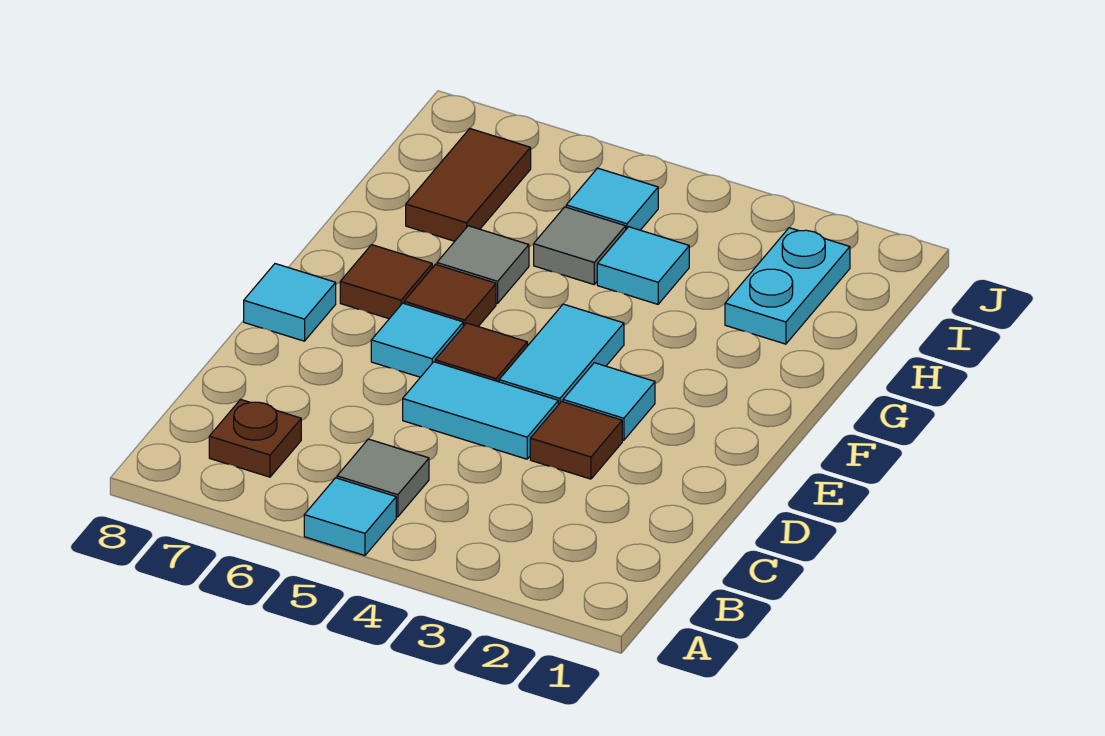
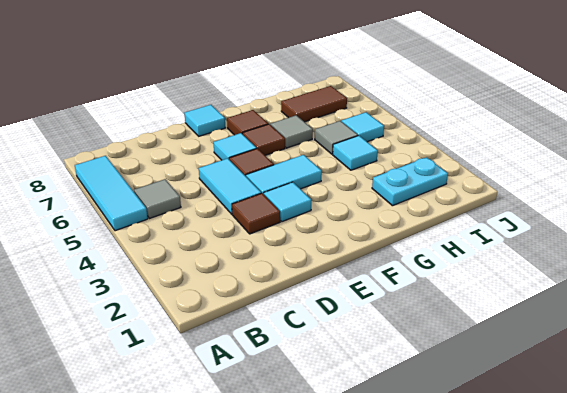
cyan tile A5 level 1 -> cyan tile A5:A7 level 1
brown plate B7 level 1 -> none

